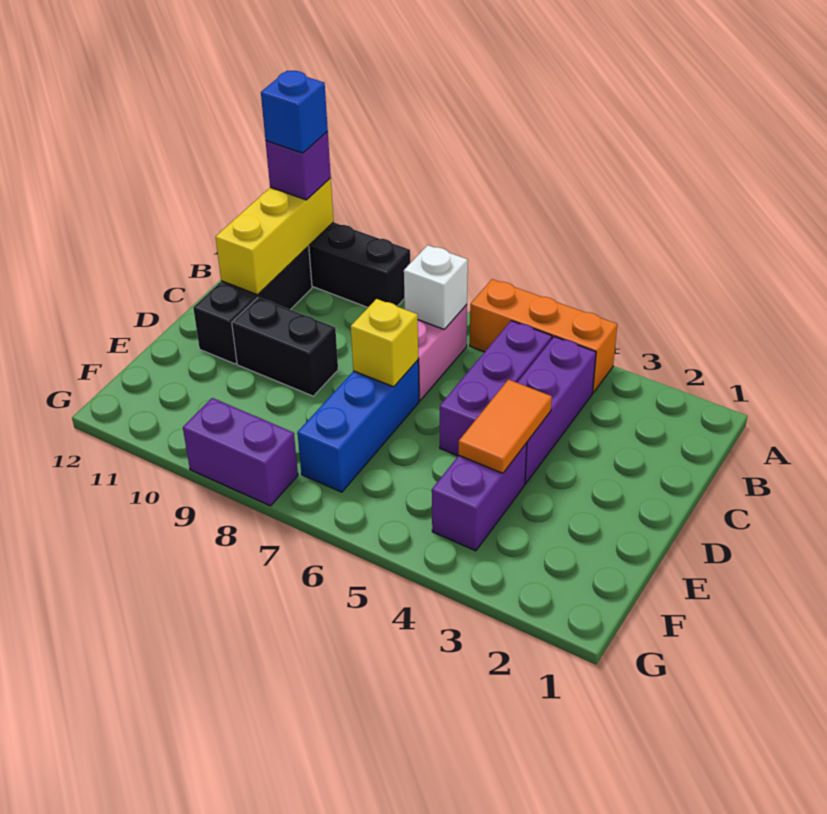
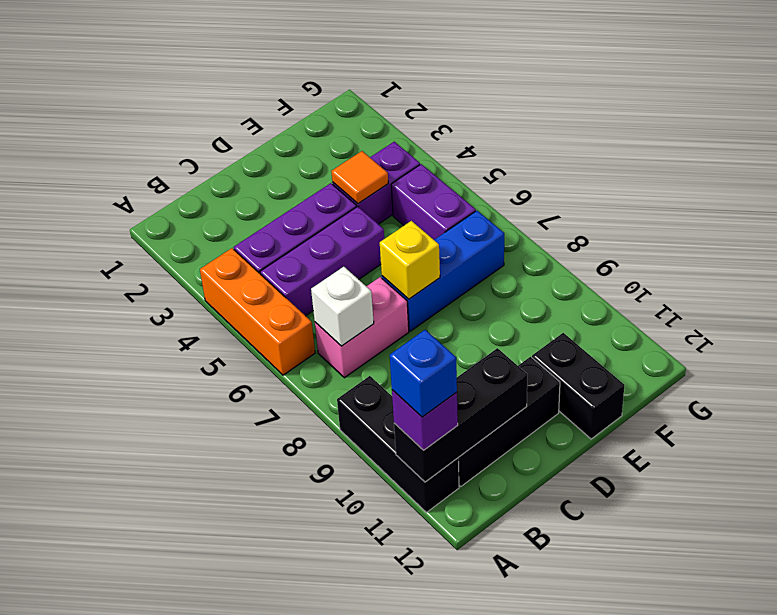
yellow brick A11:C11 level 2 -> black brick A11:C11 level 2
orange tile D4:E4 level 2 -> orange tile E4 level 2
black brick D9:D10 level 1 -> black brick E11:E12 level 1
purple brick G8:G9 level 1 -> purple brick F5:F6 level 1

